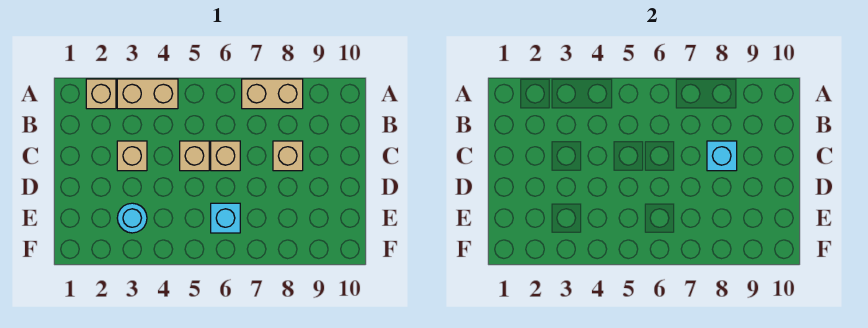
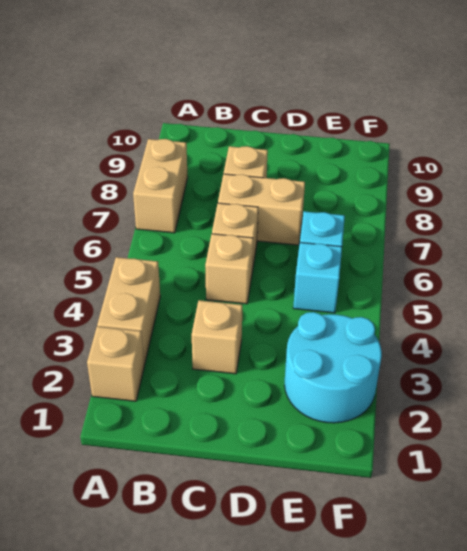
none -> tan brick C7:D7 level 1
cyan brick C8 level 2 -> cyan brick E5 level 1
cyan round brick E3 level 1 -> cyan round brick E2:F3 level 1

